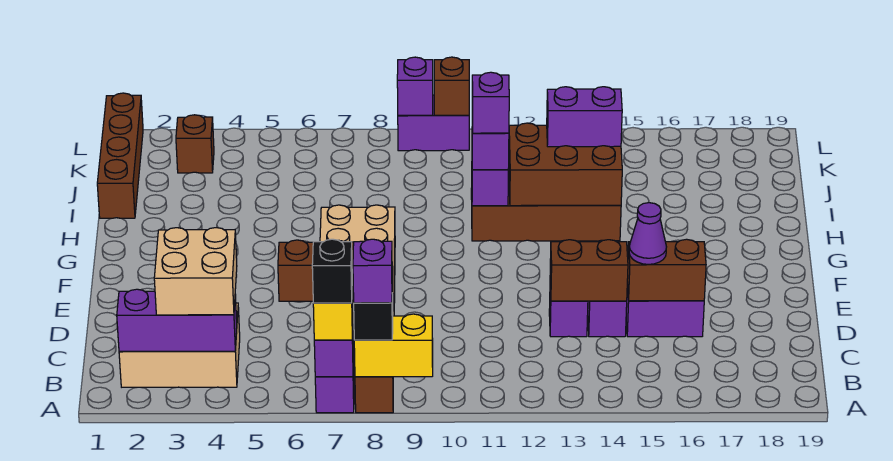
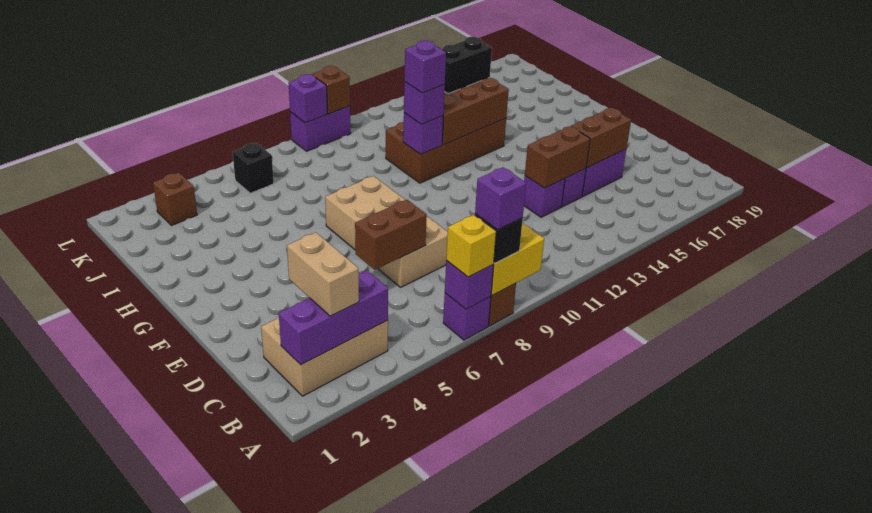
black brick A7 level 4 -> black brick K6 level 1
tan brick B3:C4 level 3 -> tan brick B3:C3 level 3
purple cone D15 level 3 -> none
brown brick I1:L1 level 1 -> none
purple brick I13:I14 level 3 -> black brick I13:I14 level 3

